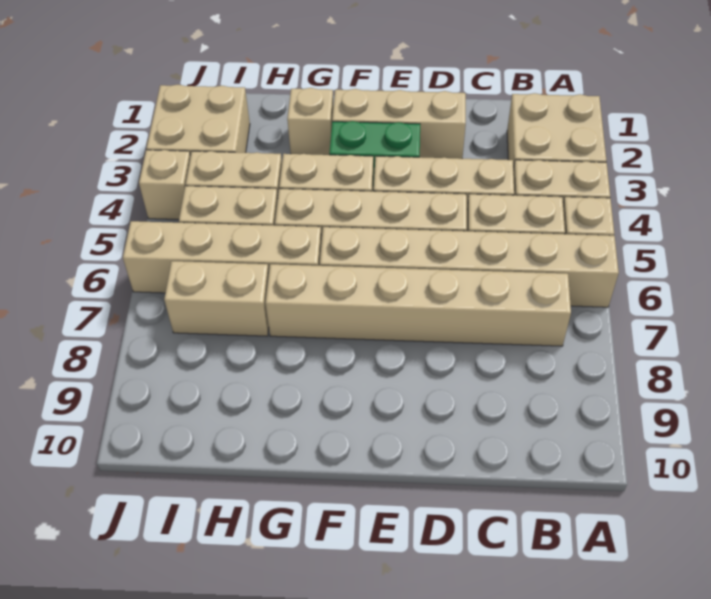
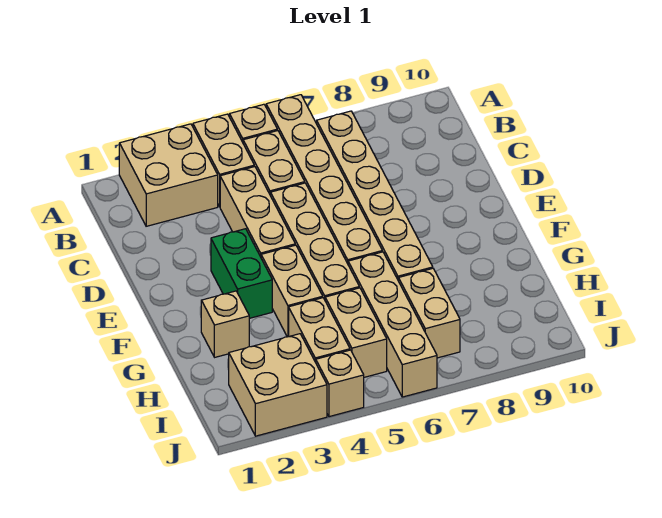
tan brick D2:F2 level 1 -> none

